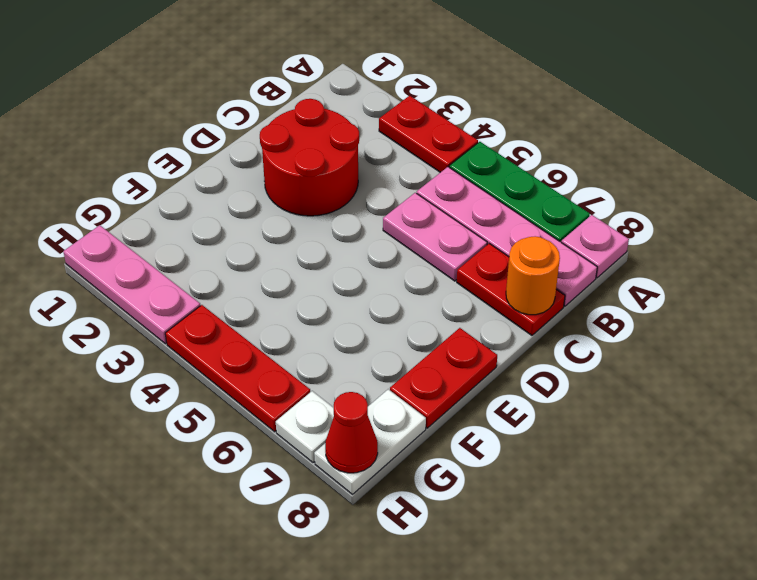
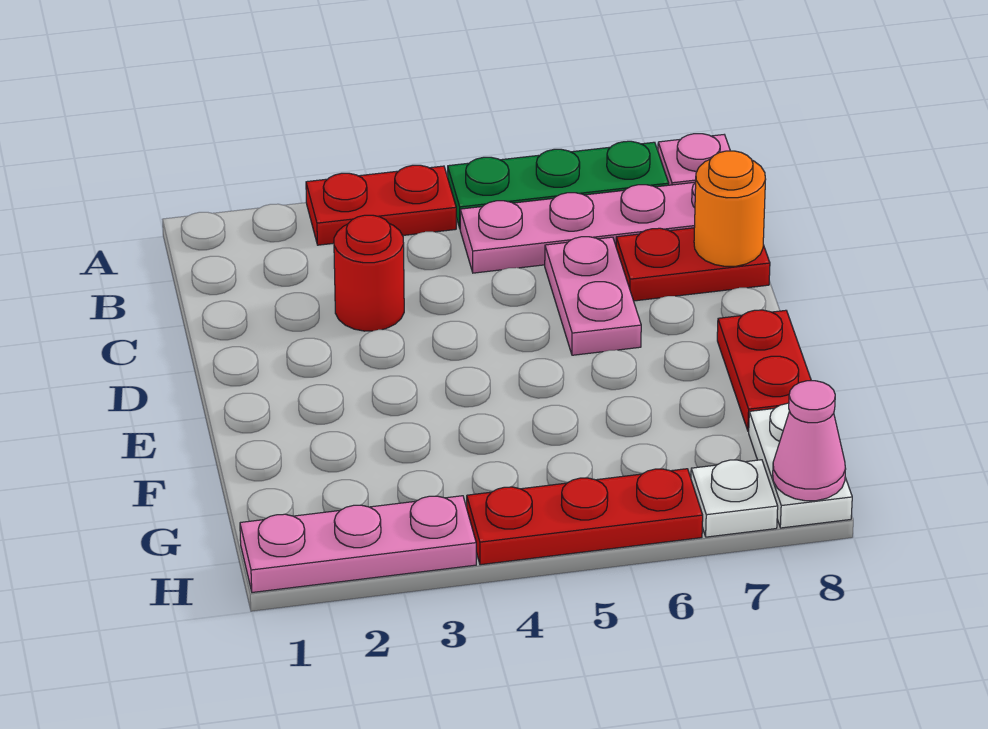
red round brick C2:D3 level 1 -> red round brick C3 level 1
pink plate C5:C6 level 1 -> pink plate C6:D6 level 1
red cone H8 level 2 -> pink cone H8 level 2

